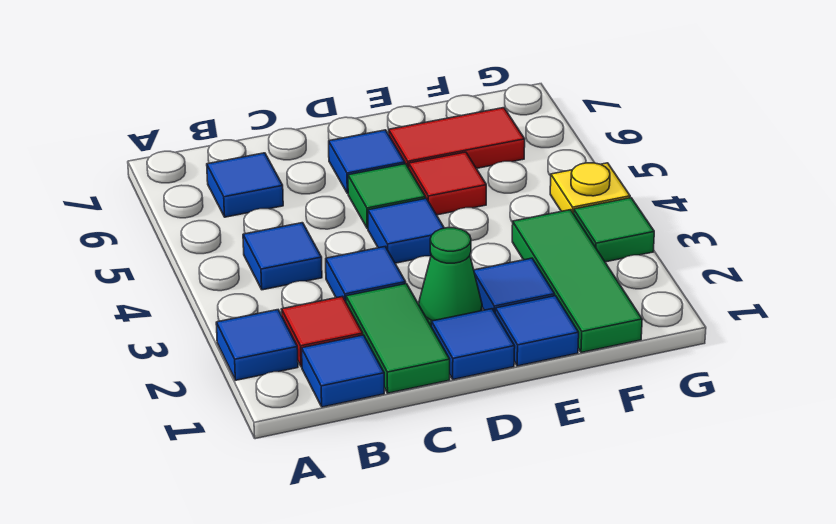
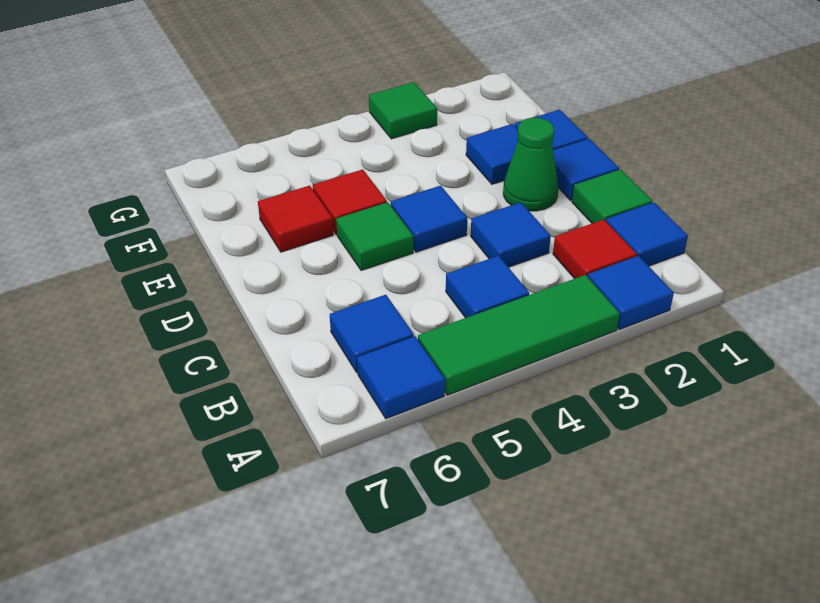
green tile C1:C2 level 1 -> green tile C1 level 1
blue tile D6 level 1 -> blue tile A6 level 1
red tile E6:F6 level 1 -> red tile E6 level 1
green tile F1:F3 level 1 -> green tile A3:A5 level 1
yellow plate G4 level 1 -> none

